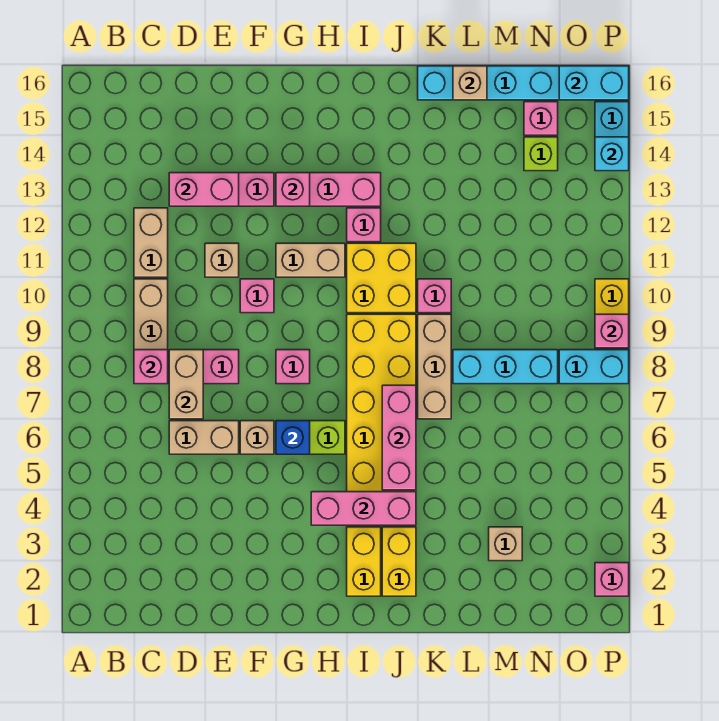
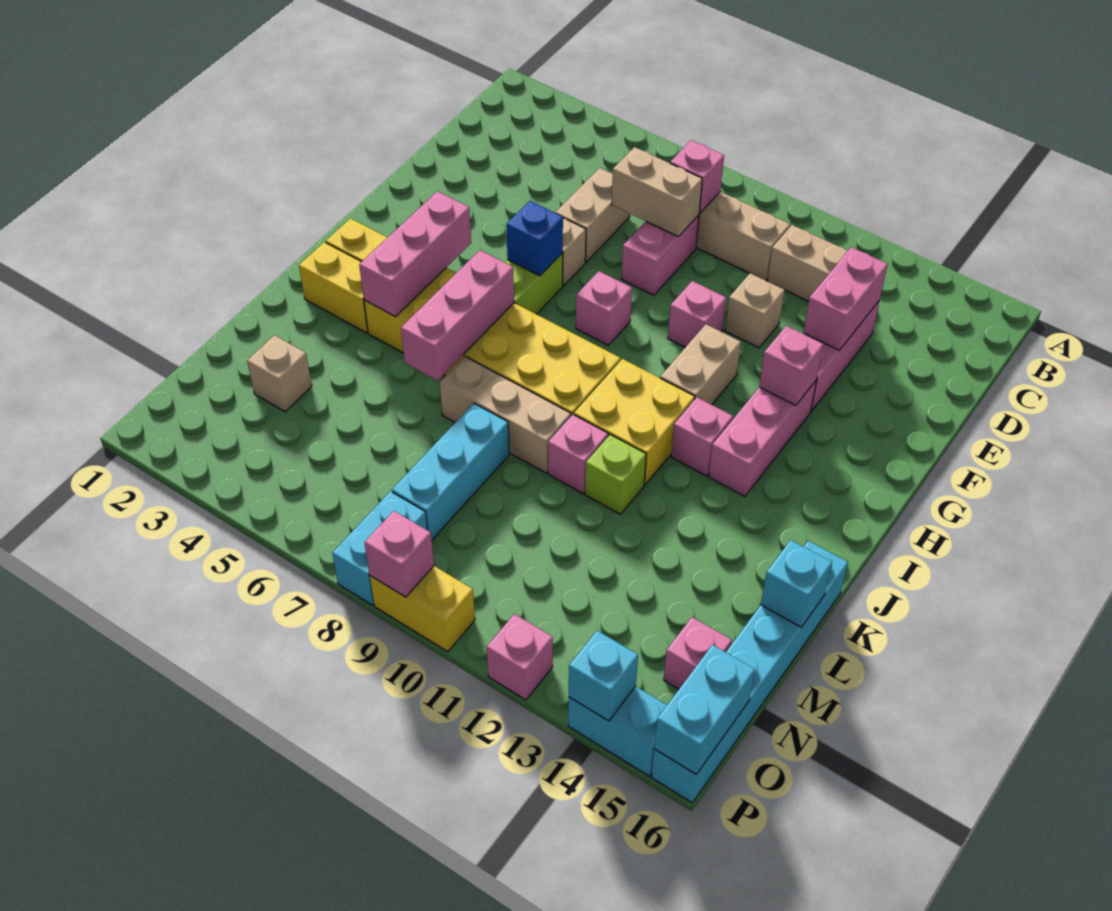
pink brick J5:J7 level 2 -> pink brick I6:K6 level 2
tan brick L16 level 2 -> cyan brick L16 level 2
lime brick N14 level 1 -> lime brick K11 level 1
pink brick P2 level 1 -> pink brick P12 level 1

